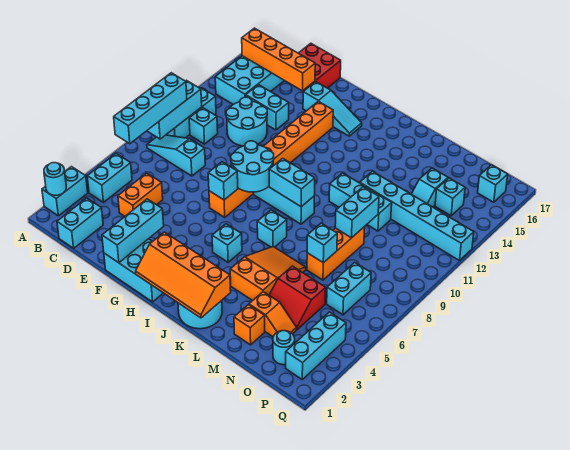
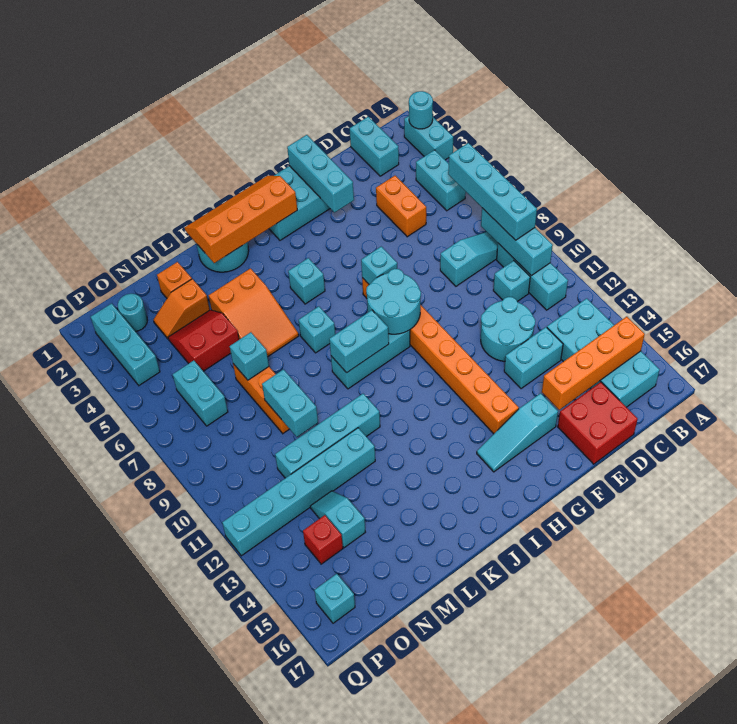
cyan brick K11:M11 level 1 -> cyan brick K11:N11 level 1
cyan brick O14 level 1 -> red brick O14 level 1

